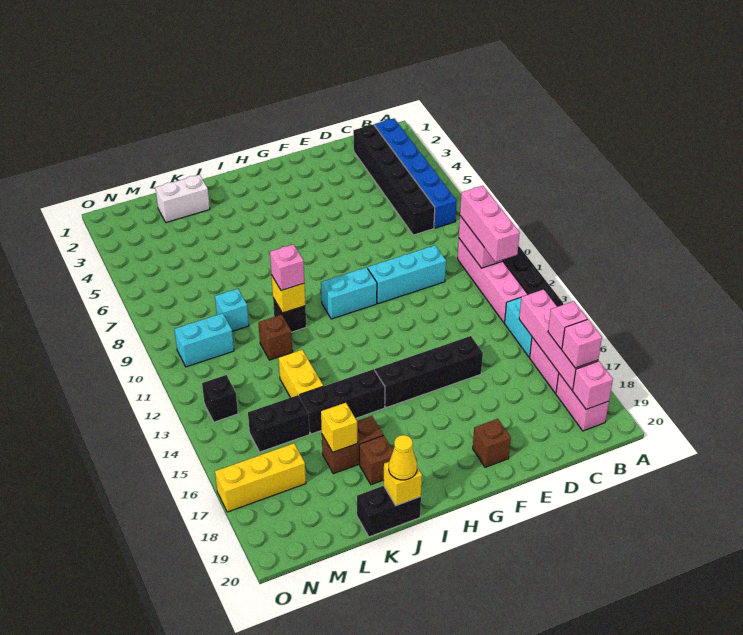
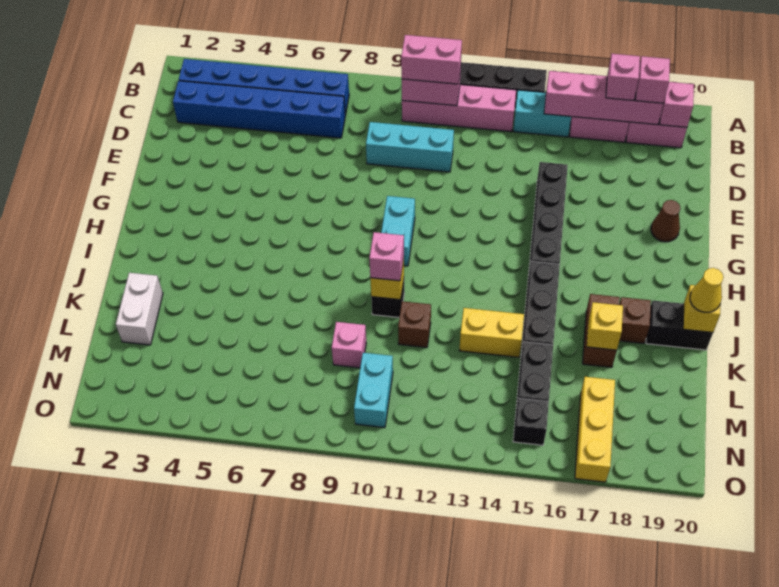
pink brick B10:B12 level 3 -> pink brick B10:B11 level 3
black brick C2:C7 level 1 -> blue brick C2:C7 level 1
cyan brick D10:F10 level 1 -> cyan brick D9:D11 level 1
brown brick F19 level 1 -> brown cone F19 level 1
black brick J20:K20 level 1 -> black brick J19:J20 level 1
cyan brick L9 level 1 -> pink brick L9 level 1
black brick N13 level 1 -> black brick N15 level 1

